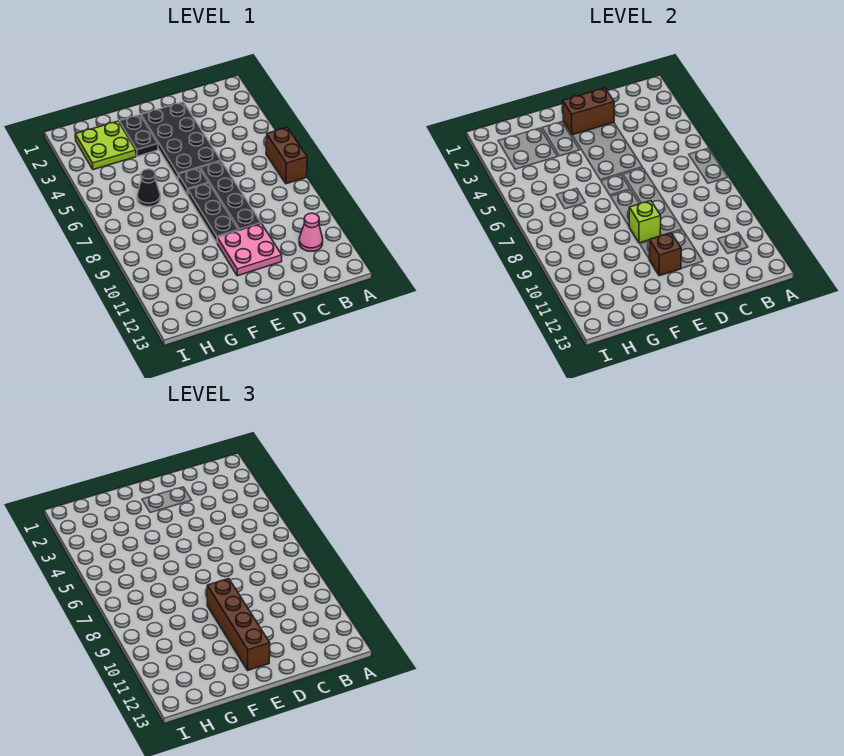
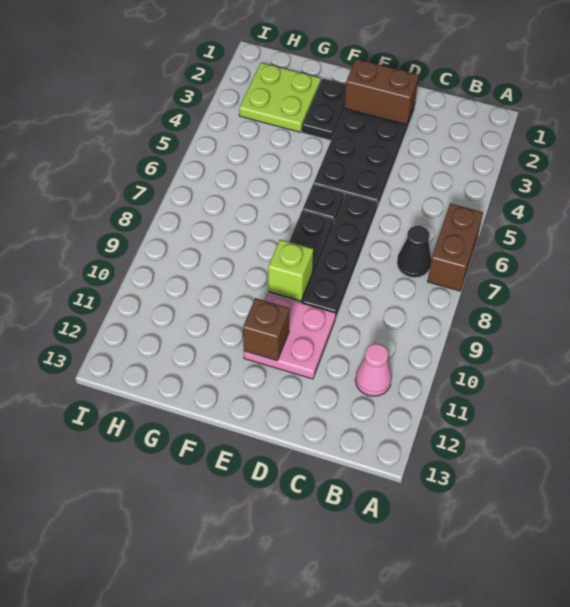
brown brick E9:E12 level 3 -> none
black cone G6 level 1 -> black cone B7 level 1

